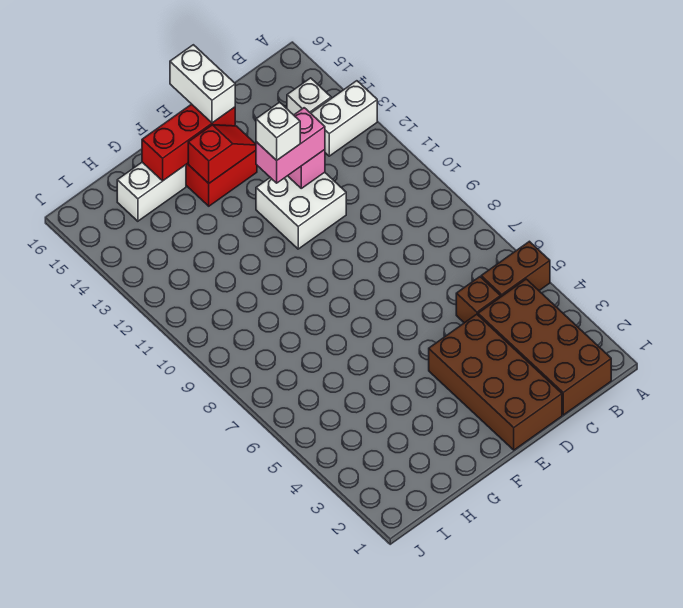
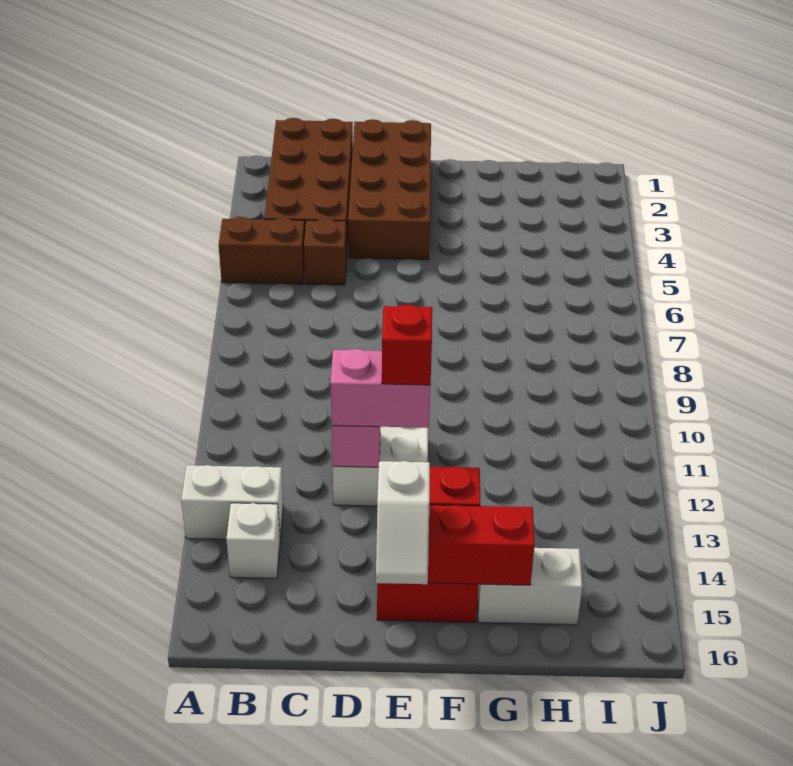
white brick E12 level 4 -> red brick E12 level 4
white brick E15:E16 level 3 -> white slope E15:E16 level 3 top 15

